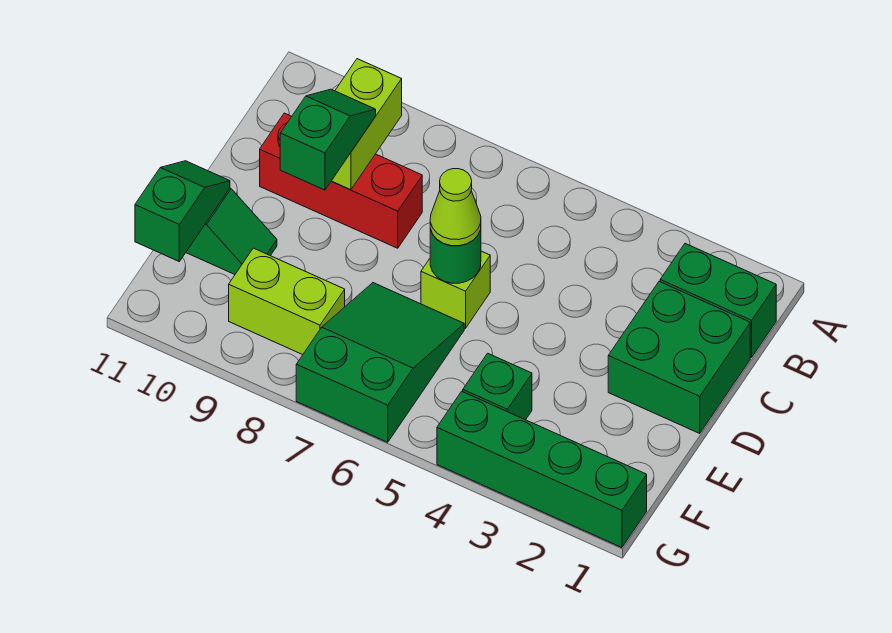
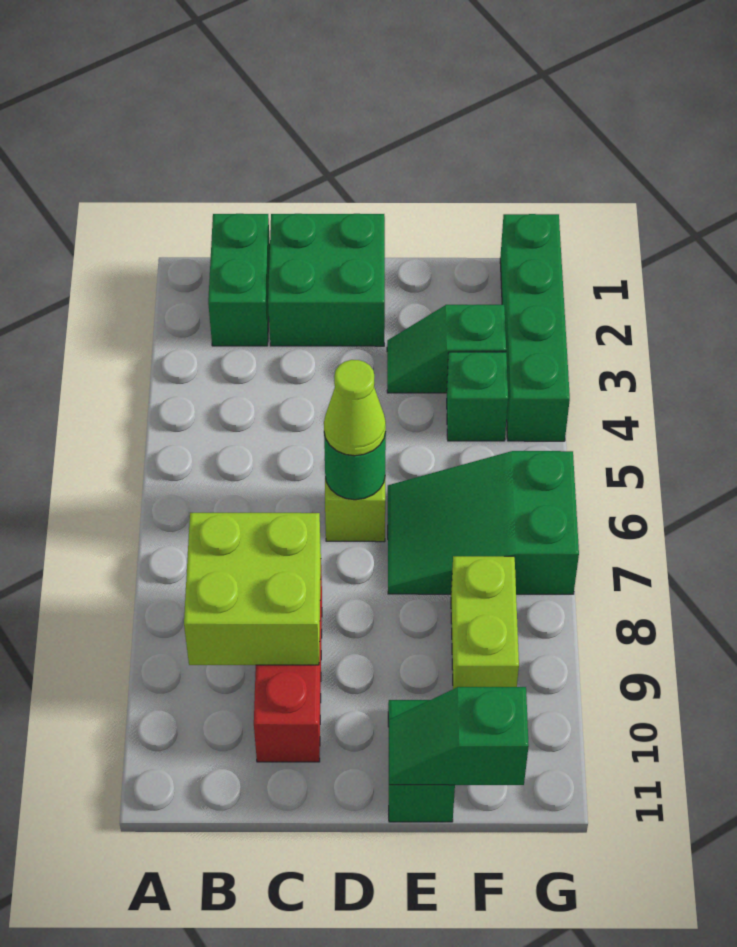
lime brick B9:C9 level 2 -> lime brick B8:C9 level 2
green slope C9:D9 level 3 top D -> green slope E3:F3 level 1 top F

